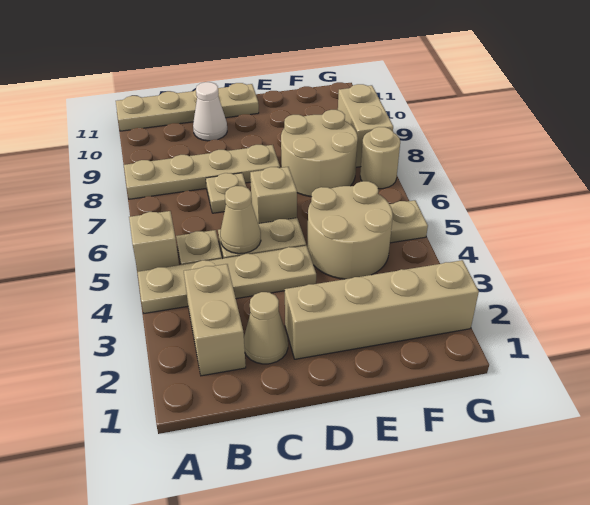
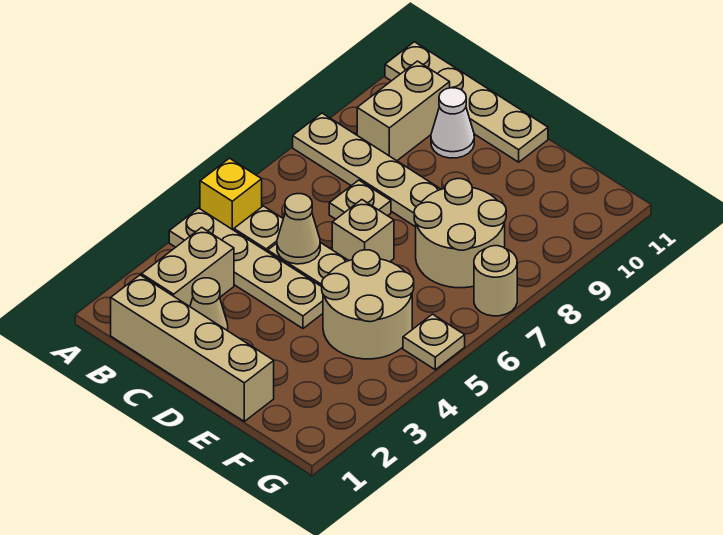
tan brick A5 level 1 -> yellow brick A5 level 1
tan brick D2:G2 level 1 -> tan brick B1:E1 level 1
tan brick G8:G9 level 1 -> tan brick B9:B10 level 1

